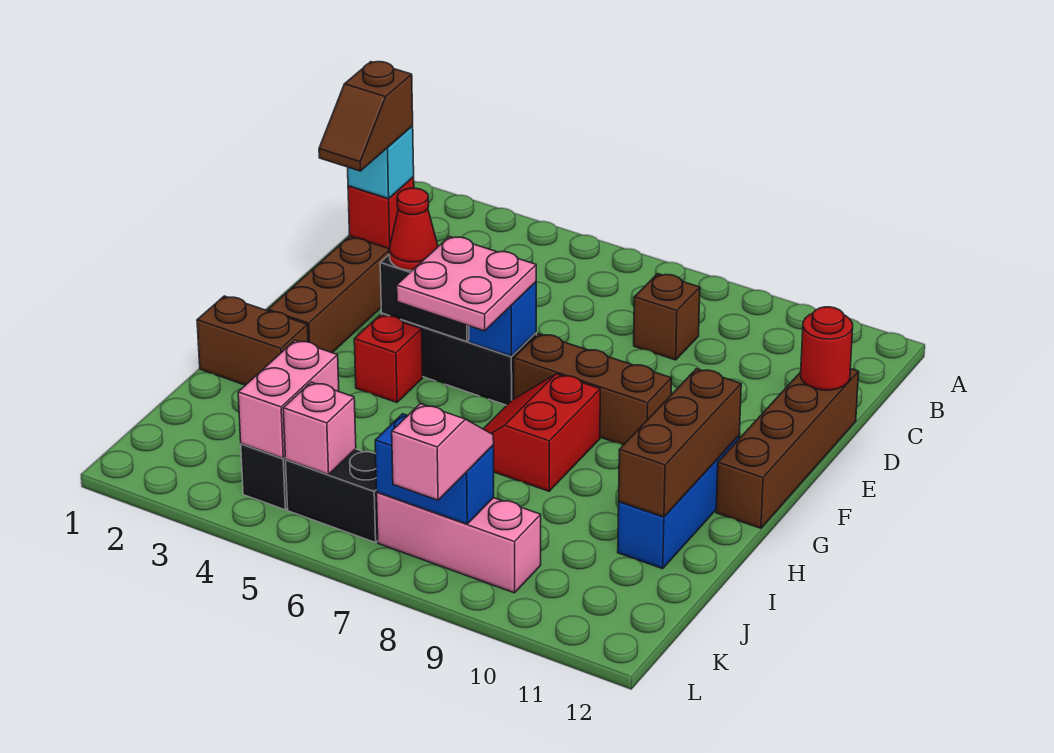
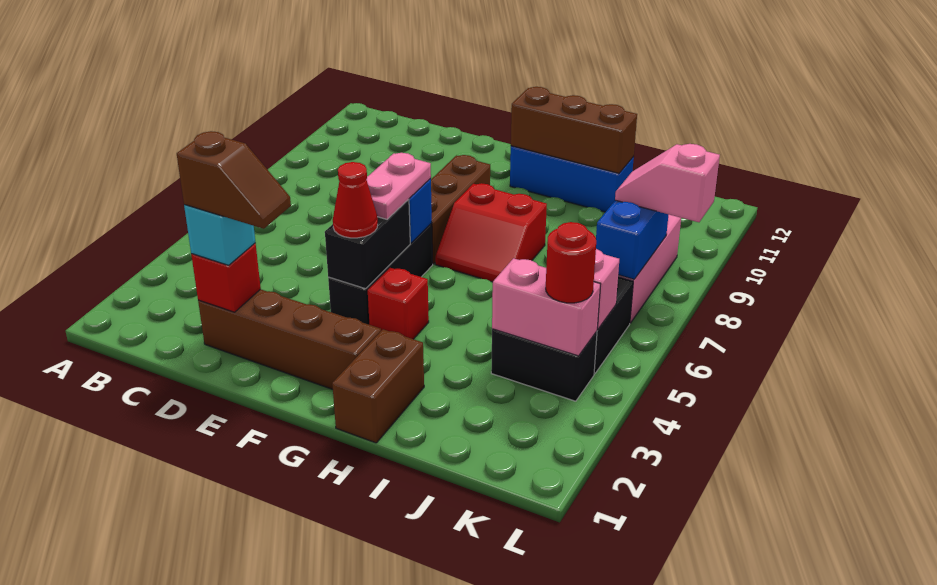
brown brick C8 level 1 -> none
brown brick D12:G12 level 1 -> none
red round brick D12 level 2 -> red round brick K4 level 3
pink plate F5:G6 level 3 -> pink plate F5:F6 level 3

